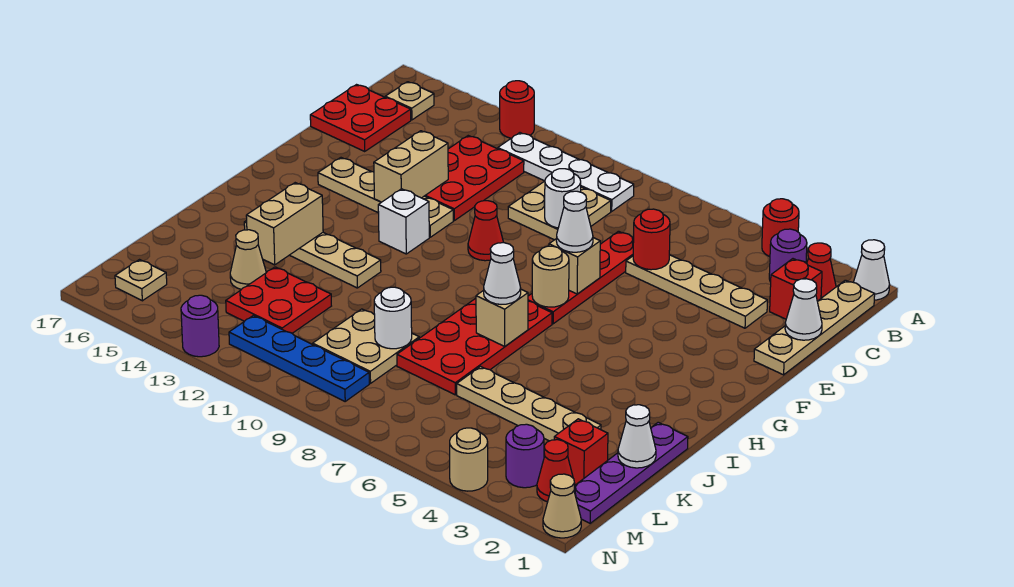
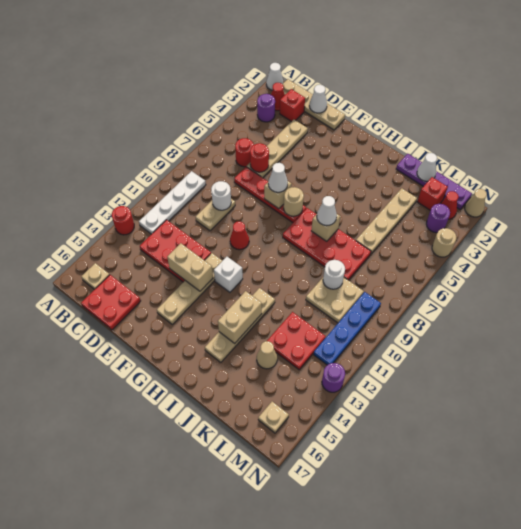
red round brick A4 level 1 -> red round brick C6 level 1
tan plate C9:D10 level 1 -> tan plate D9:D10 level 1
tan brick I14:J14 level 2 -> tan brick I13:I14 level 2

